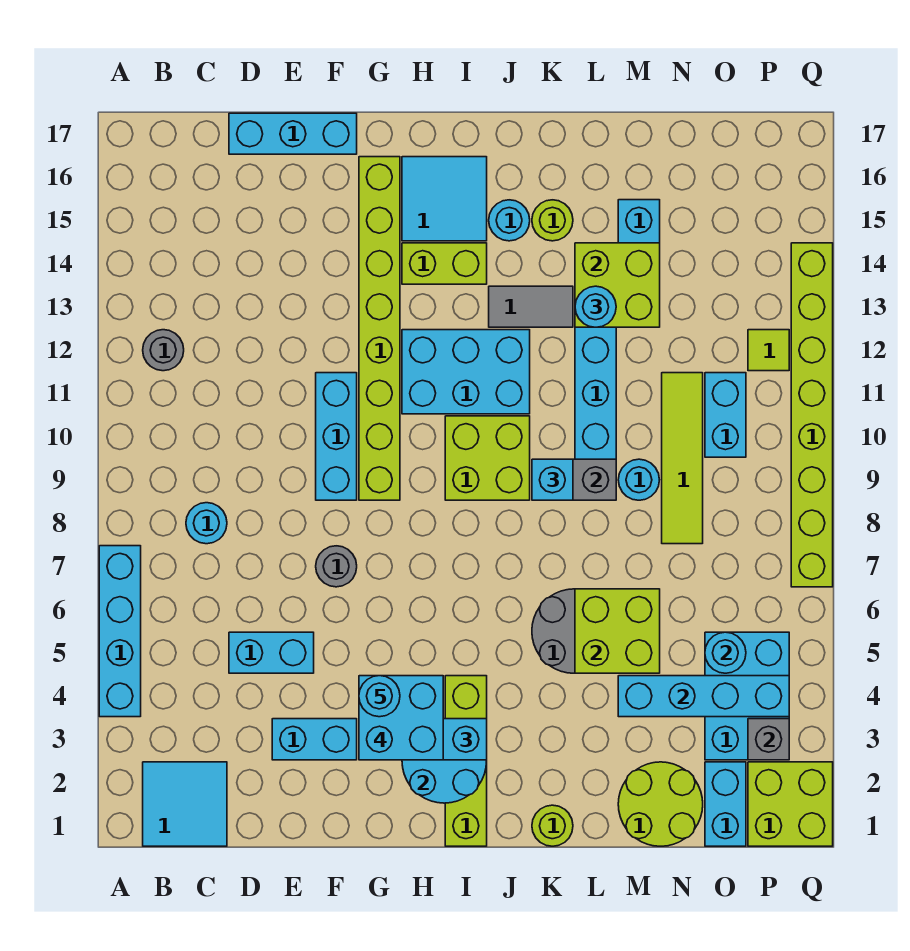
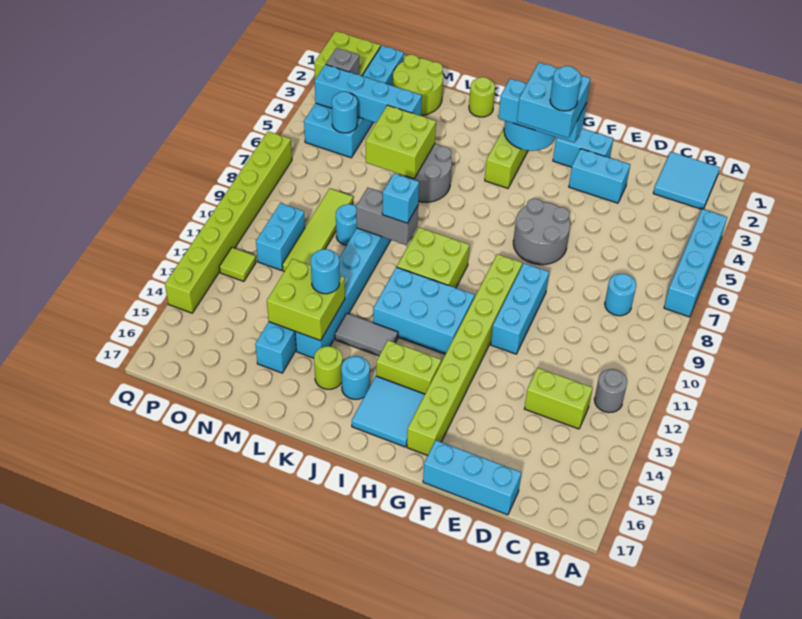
none -> lime brick C13:D13 level 1
cyan brick D5:E5 level 1 -> cyan brick F2:G2 level 1
grey round brick F7 level 1 -> grey round brick F6:G7 level 1

